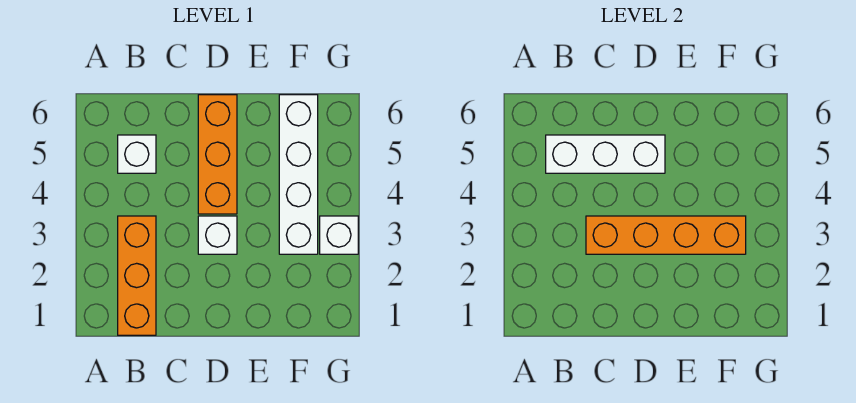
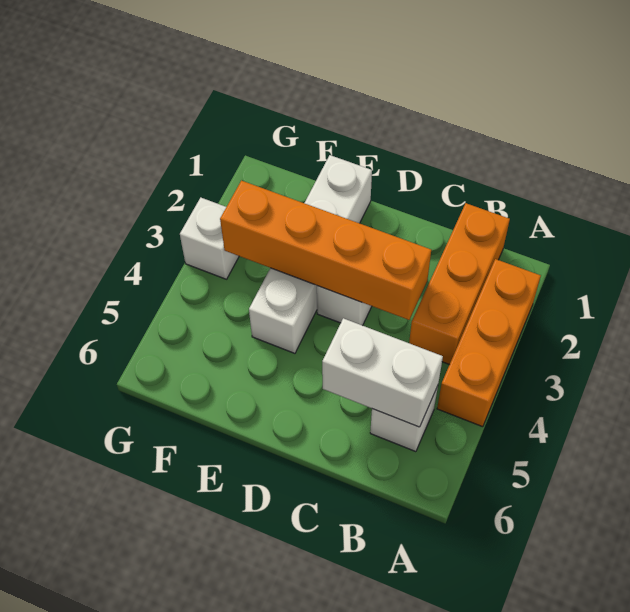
white brick B5:D5 level 2 -> white brick B5:C5 level 2
orange brick D4:D6 level 1 -> orange brick A2:A4 level 1
white brick F3:F6 level 1 -> white brick E1:E4 level 1

